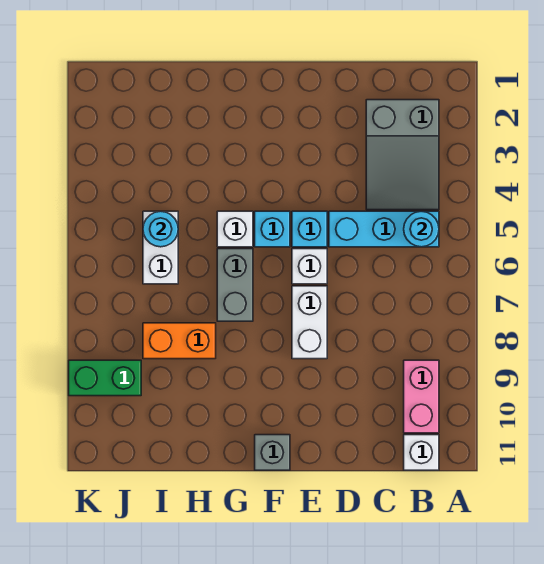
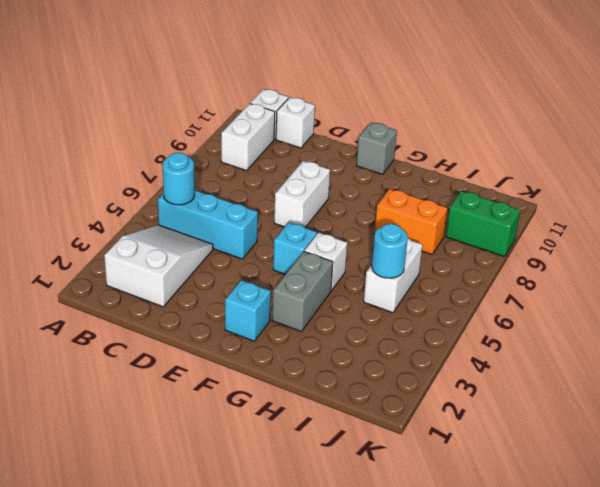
grey slope B2:C4 level 1 top 2 -> white slope B2:C4 level 1 top 2
pink brick B9:B10 level 1 -> white brick B9:B10 level 1
cyan brick E5 level 1 -> cyan brick F2 level 1
white brick E6 level 1 -> white brick C11 level 1
grey brick G6:G7 level 1 -> grey brick G3:G4 level 1

